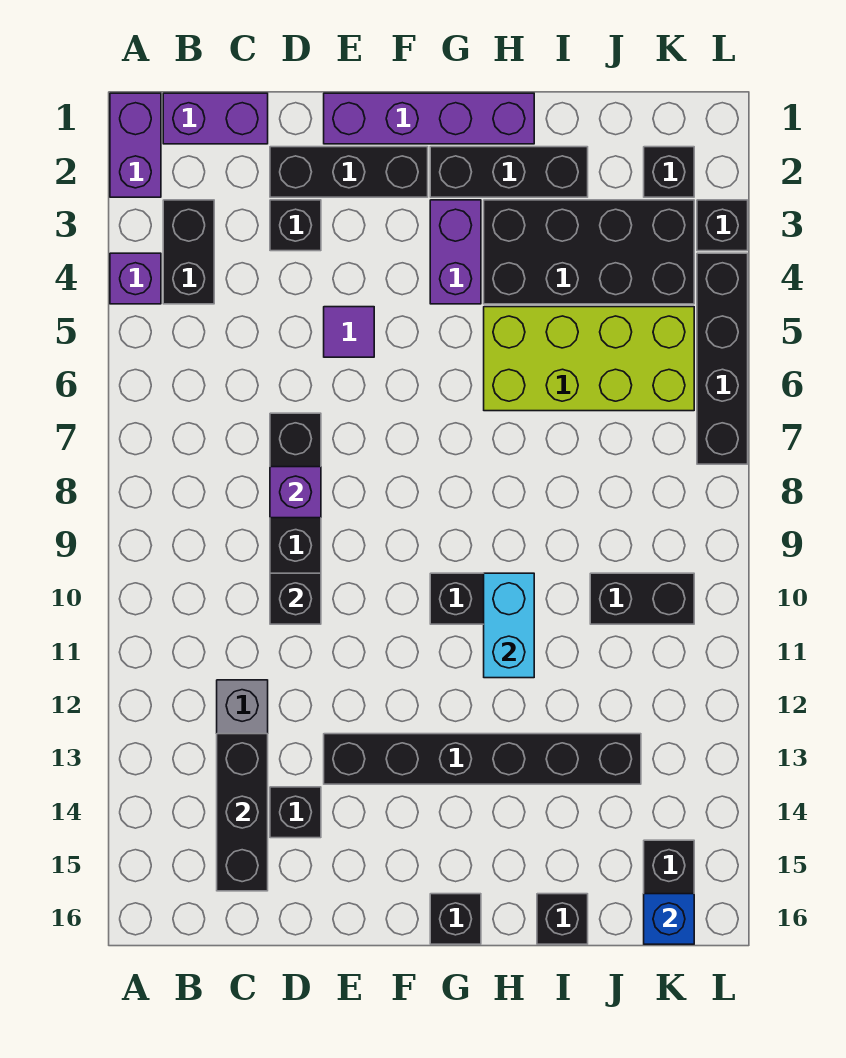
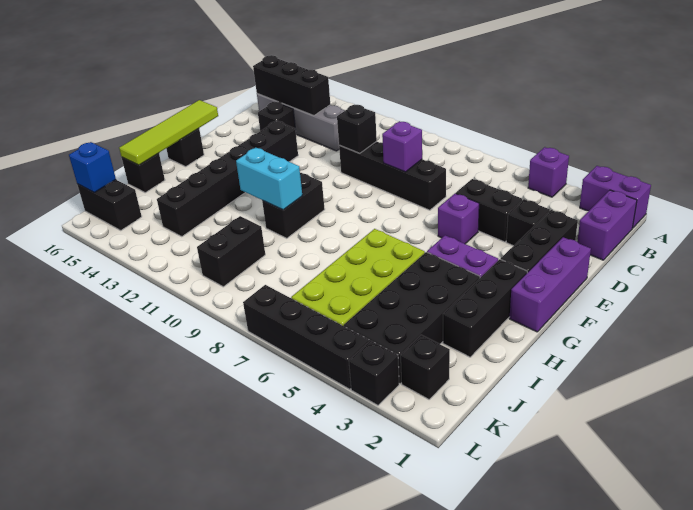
black brick B3:B4 level 1 -> black brick D4:D5 level 1
purple brick E1:H1 level 1 -> purple brick E1:G1 level 1
purple tile E5 level 1 -> purple brick E5 level 1
none -> lime tile F16:I16 level 2

